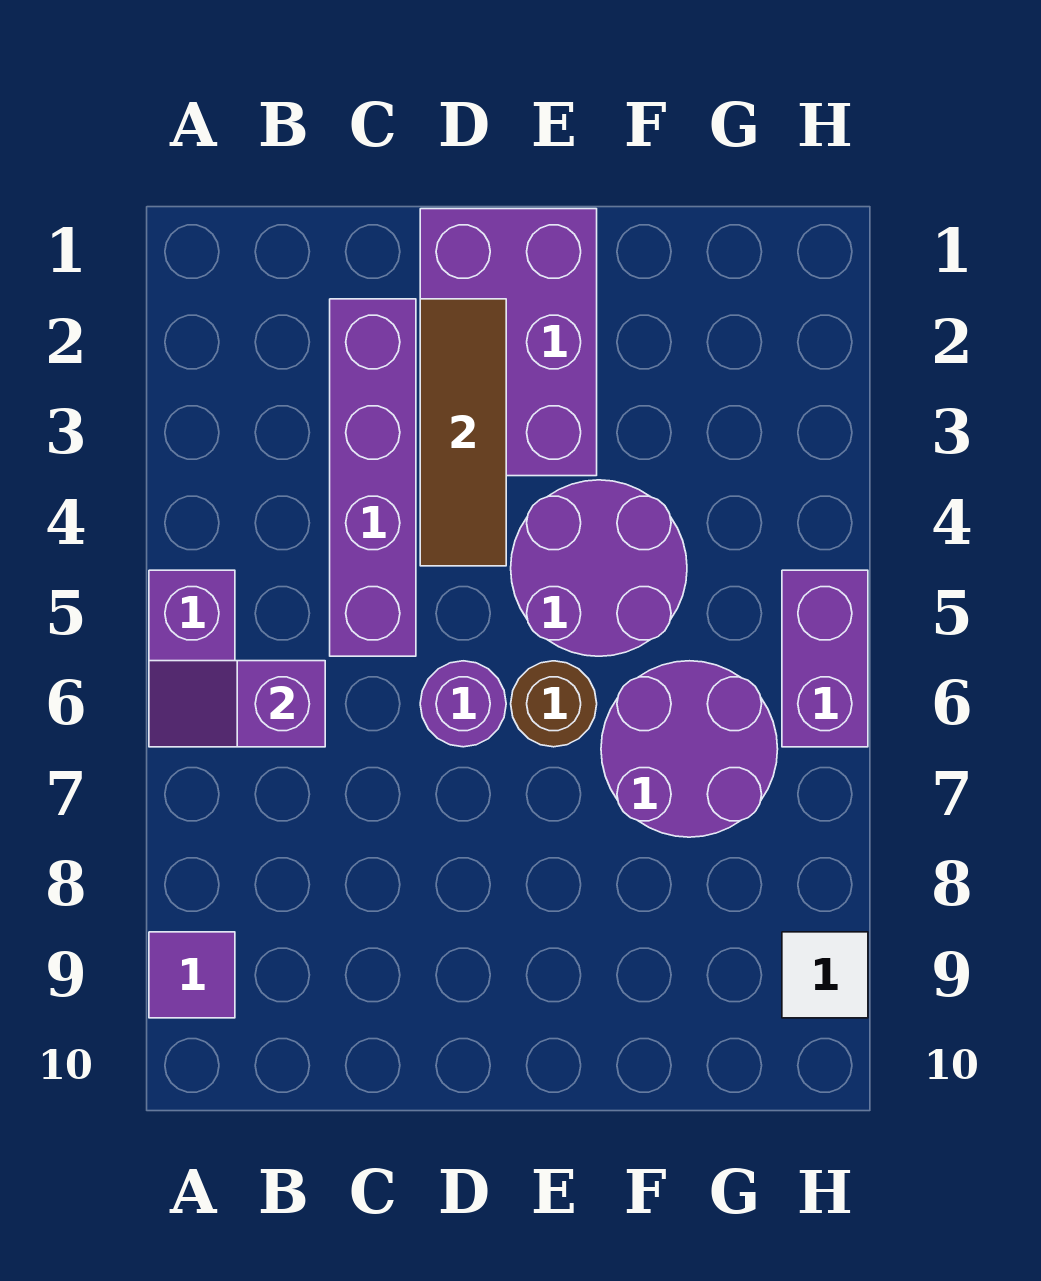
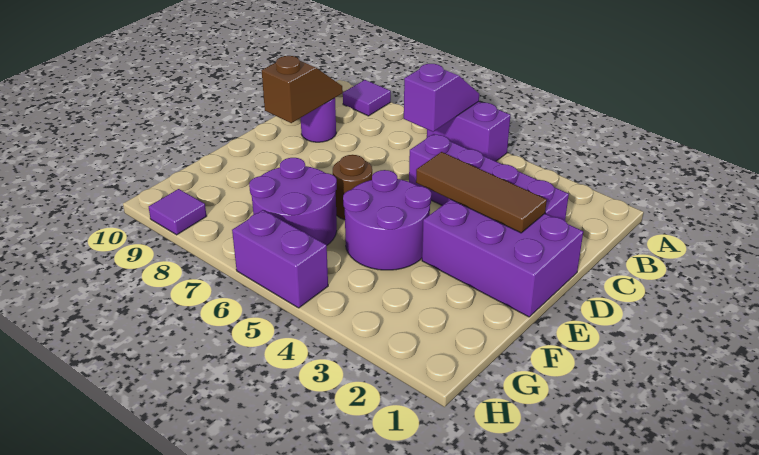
none -> brown slope C9:D9 level 2 top D
purple round brick D6 level 1 -> purple round brick C9 level 1
white tile H9 level 1 -> purple tile H9 level 1

